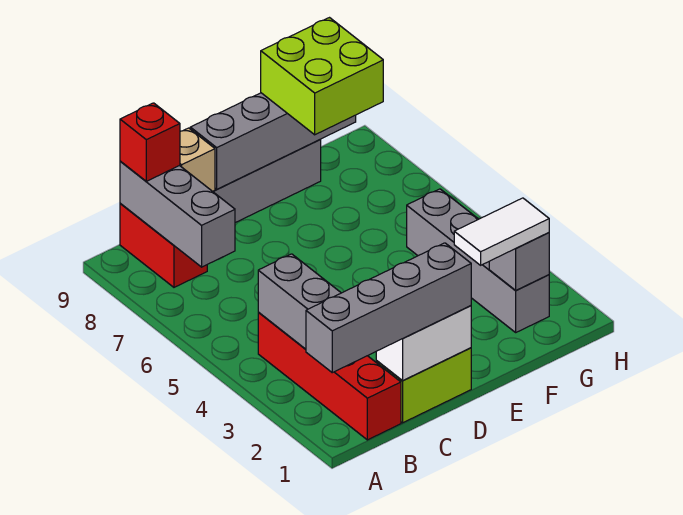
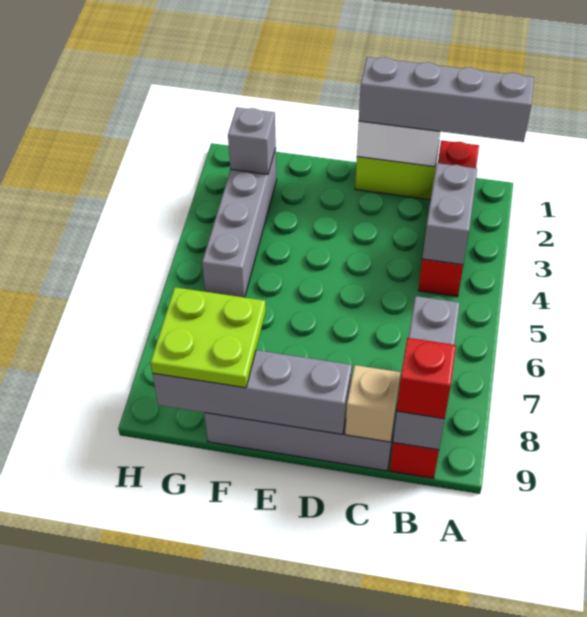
white tile F2:G2 level 3 -> none
lime brick F8:G9 level 3 -> lime plate F8:G9 level 3

